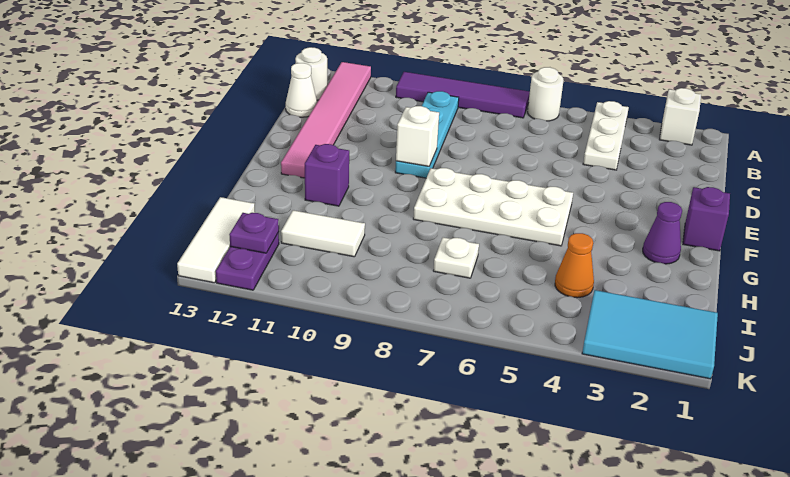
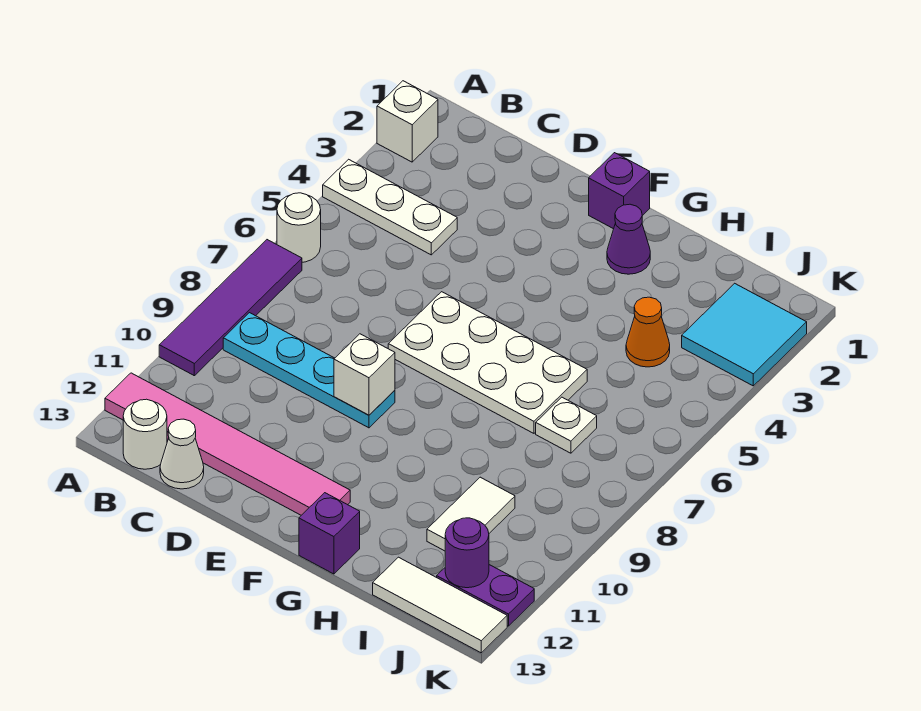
white plate F5:G8 level 1 -> white plate E6:H7 level 1
purple brick G11 level 1 -> purple brick G13 level 1
cyan tile J1:K3 level 1 -> cyan tile J2:K3 level 1
purple plate J12 level 2 -> purple round brick J12 level 2

